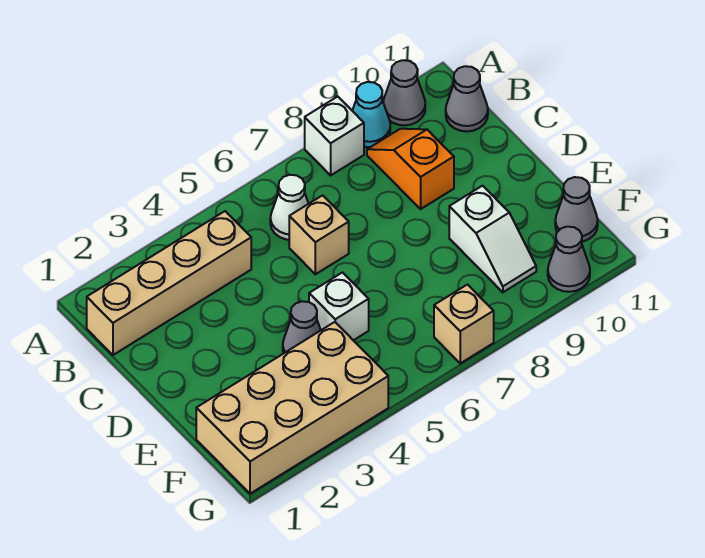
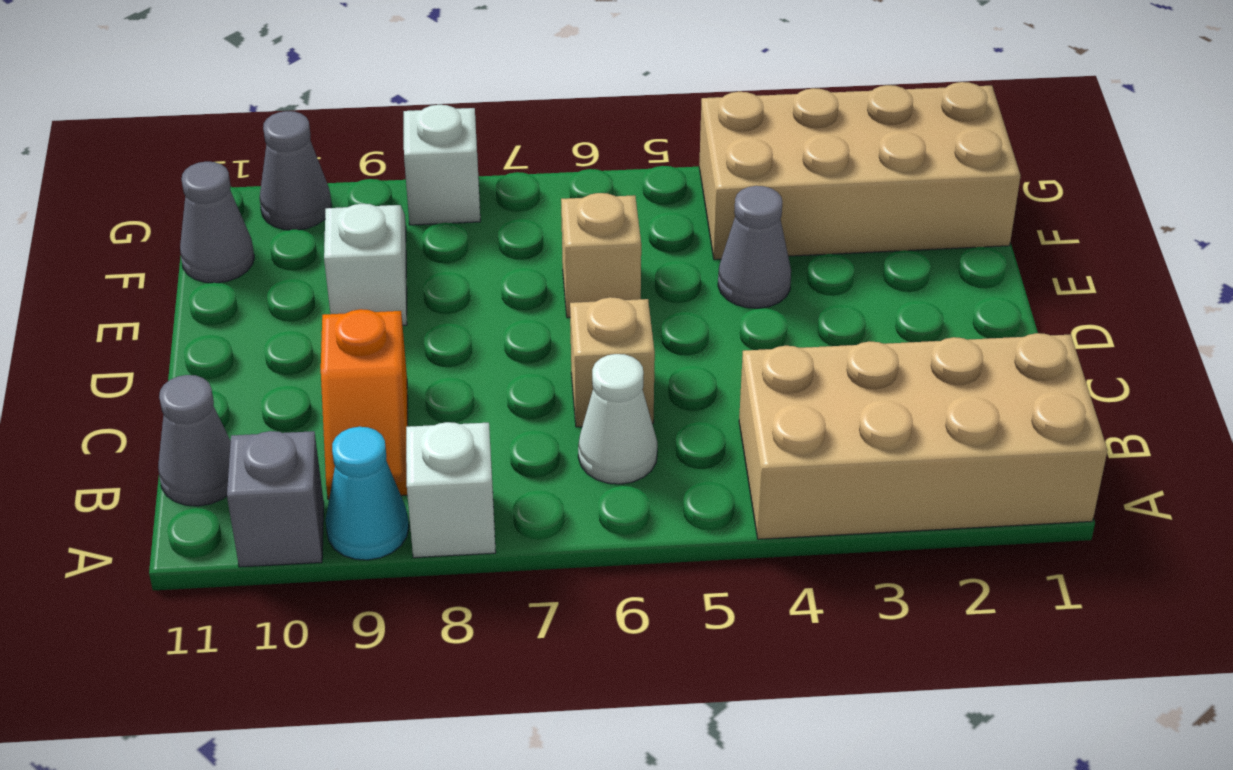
grey cone A10 level 1 -> grey brick A10 level 1
tan brick B1:B4 level 1 -> tan brick A1:B4 level 1
white brick E5 level 1 -> white brick G8 level 1
tan brick G7 level 1 -> tan brick E6 level 1

